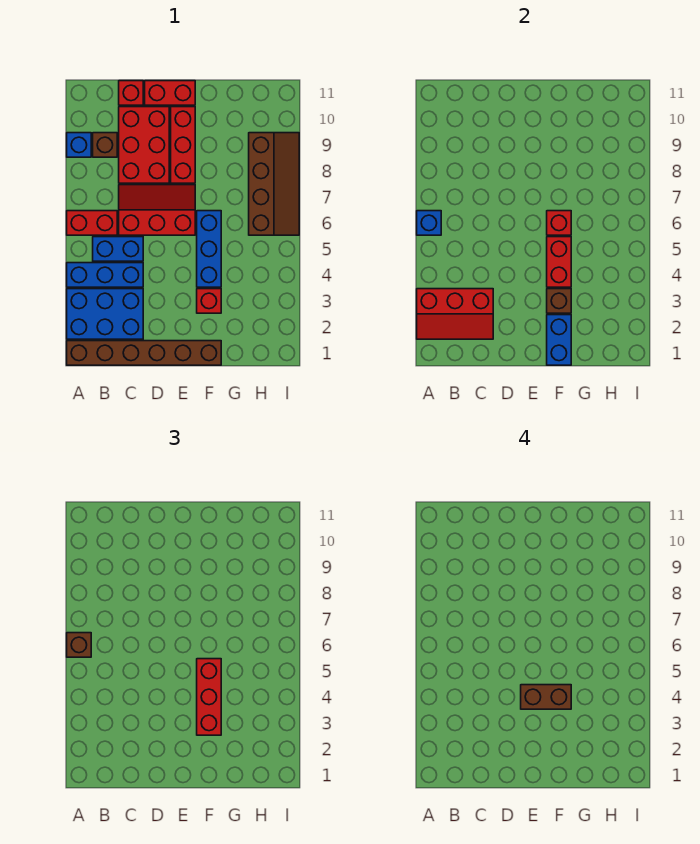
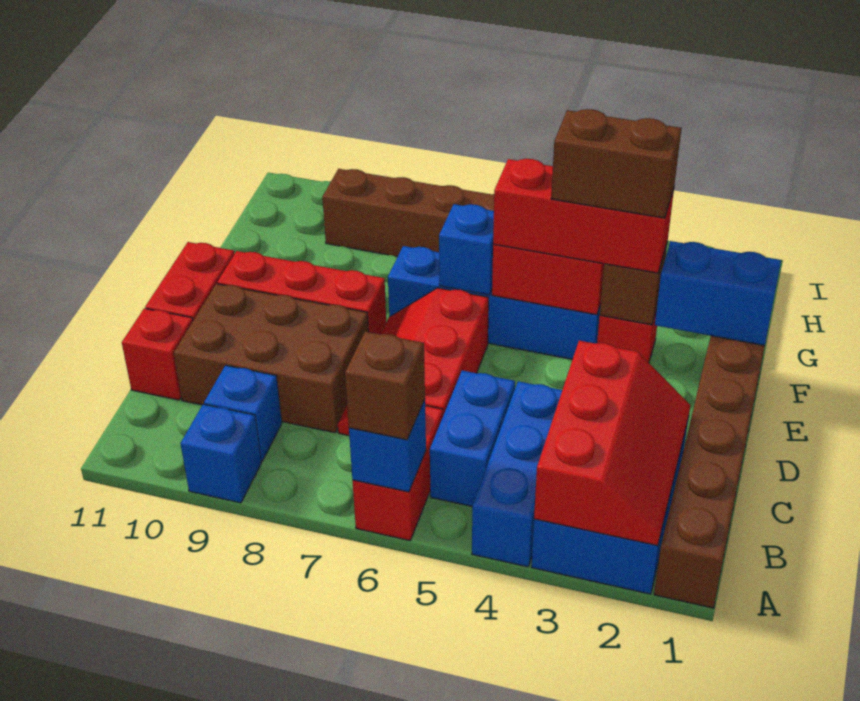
brown brick B9 level 1 -> blue brick B9 level 1
red brick C8:D10 level 1 -> brown brick C8:D10 level 1
brown brick E4:F4 level 4 -> brown brick F3:F4 level 4
blue brick F4:F6 level 1 -> blue brick F4:F7 level 1
red brick F6 level 2 -> blue brick F6 level 2

